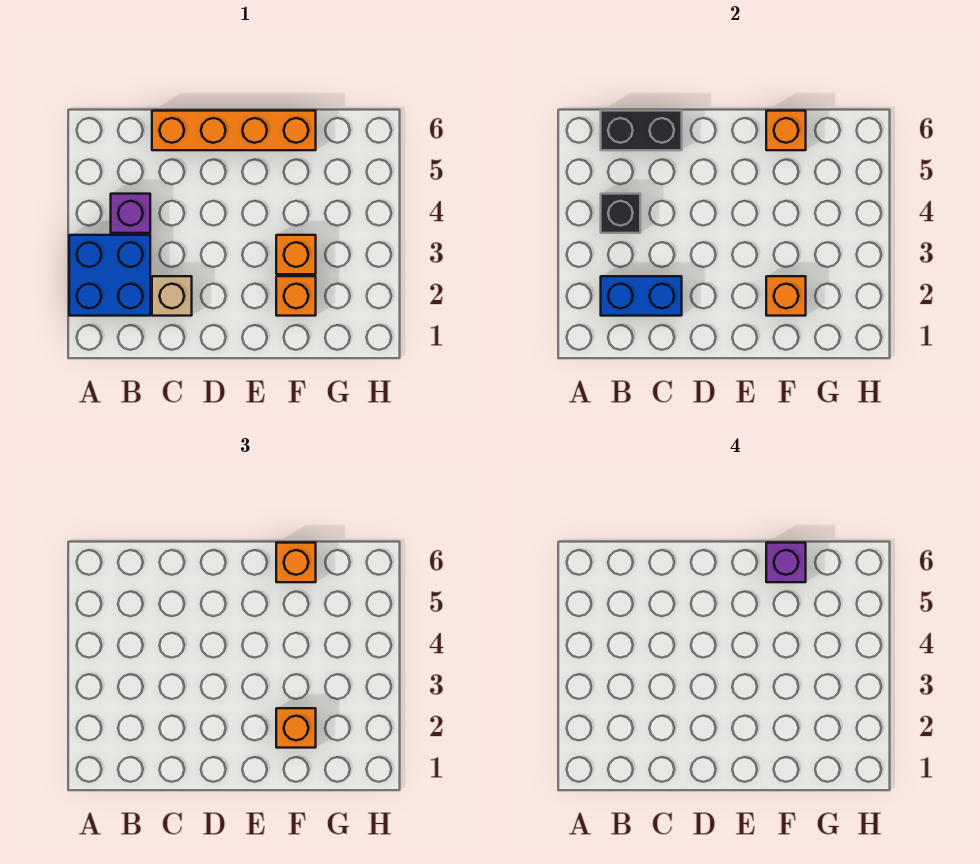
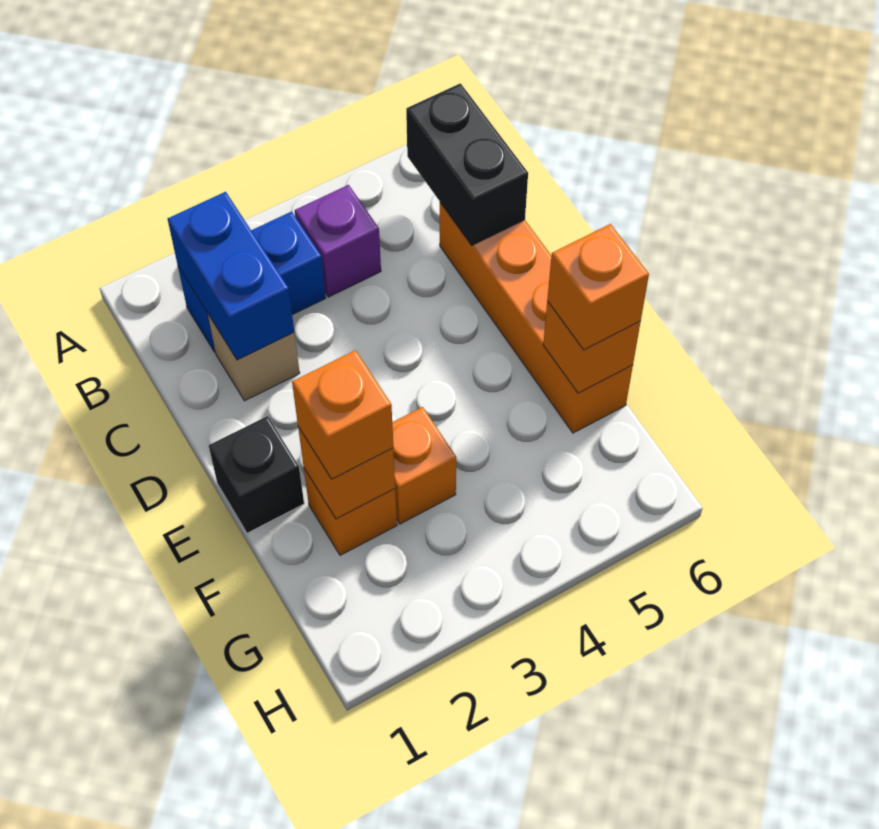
blue brick A2:B3 level 1 -> blue brick B2:B3 level 1
black brick B4 level 2 -> black brick E1 level 1
purple brick F6 level 4 -> none

